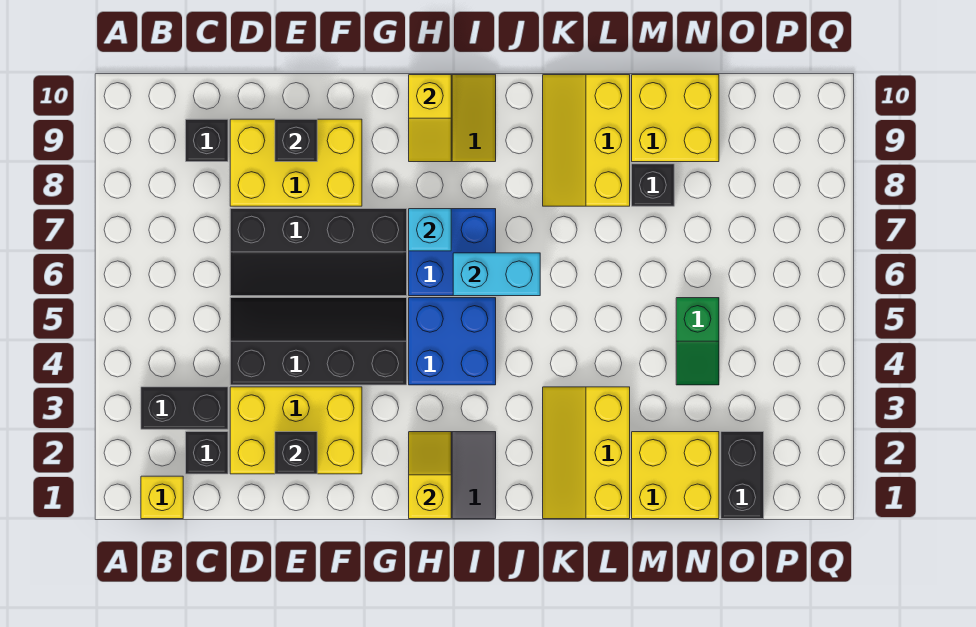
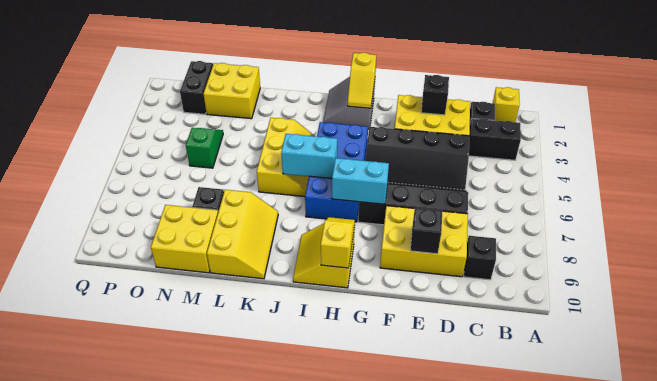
cyan brick H7 level 2 -> cyan brick G7:H7 level 2
yellow slope K1:L3 level 1 top L -> yellow slope J4:K6 level 1 top K

